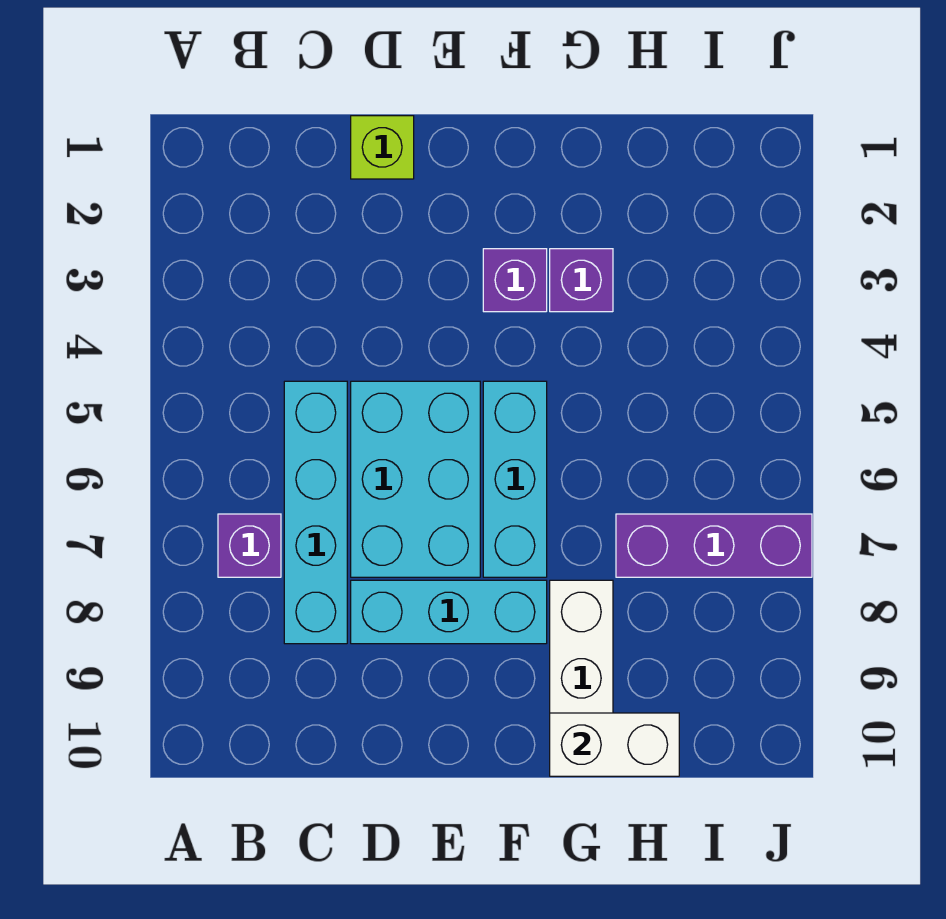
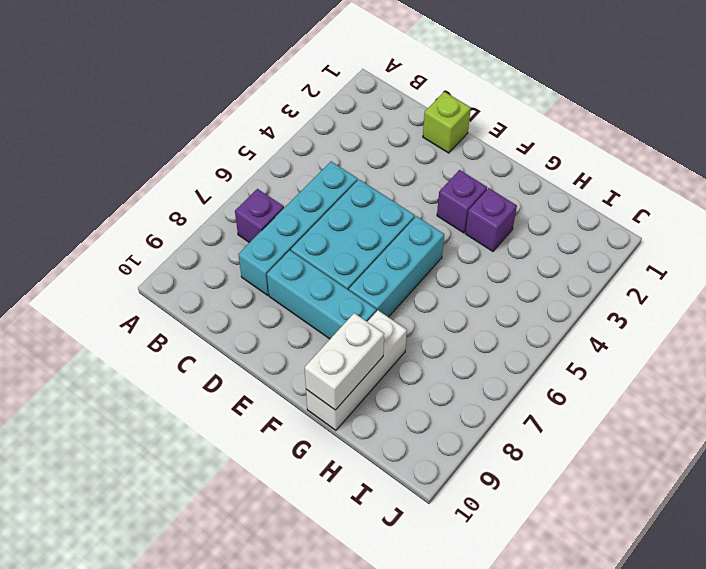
white brick G10:H10 level 2 -> white brick G9:G10 level 2
purple brick H7:J7 level 1 -> none

